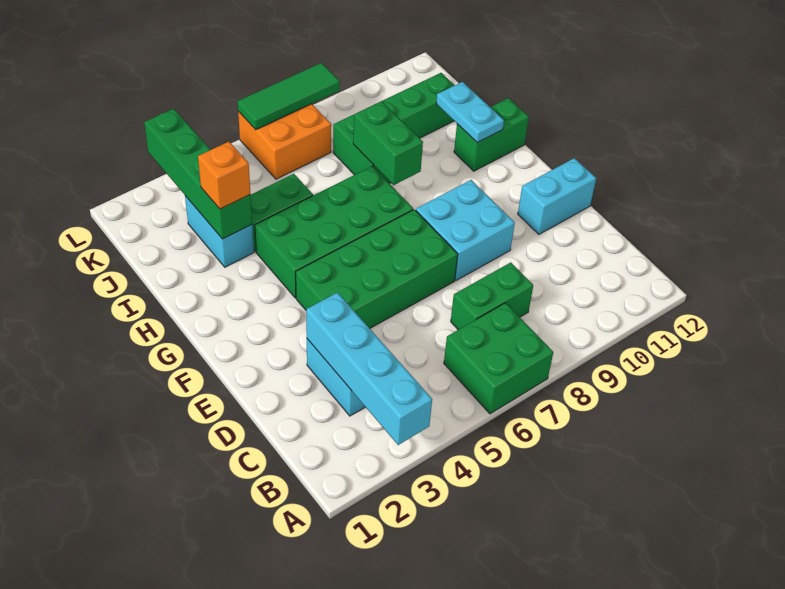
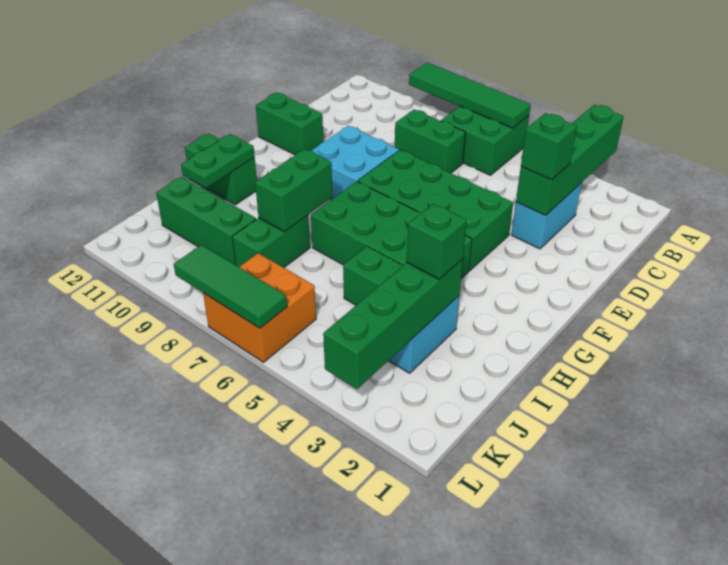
cyan brick A3:D3 level 2 -> green brick A3:D3 level 2
none -> green tile A6:A9 level 2
none -> green brick D3 level 3
cyan brick E11:E12 level 1 -> green brick E11:E12 level 1
cyan plate H11:I11 level 2 -> green plate H11:I11 level 2
orange brick I3 level 3 -> green brick I3 level 3

